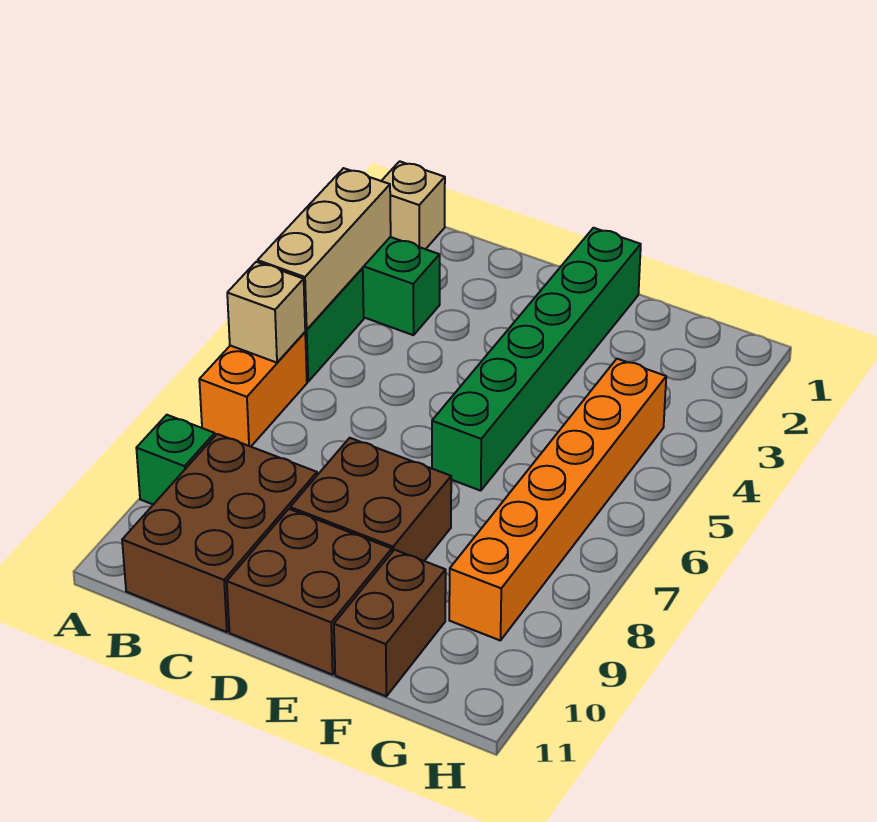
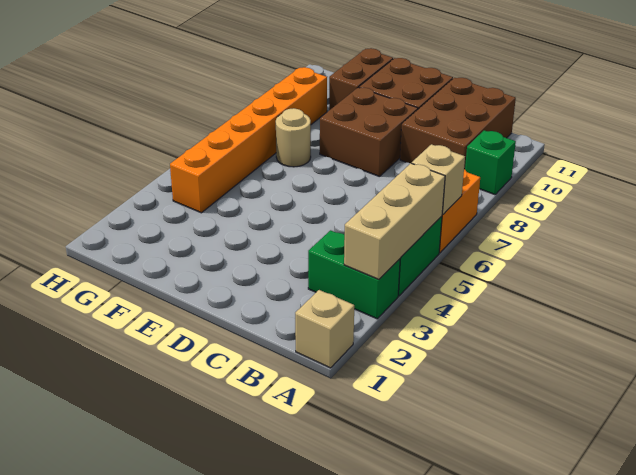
green brick E1:E6 level 1 -> none
none -> tan round brick F7 level 1

